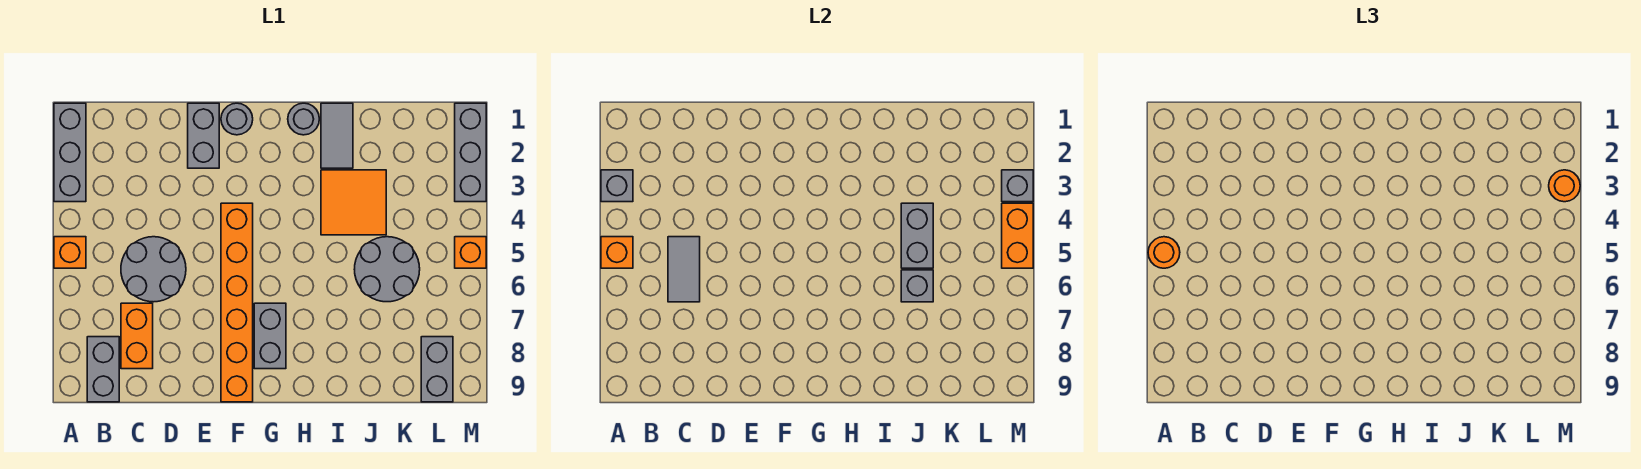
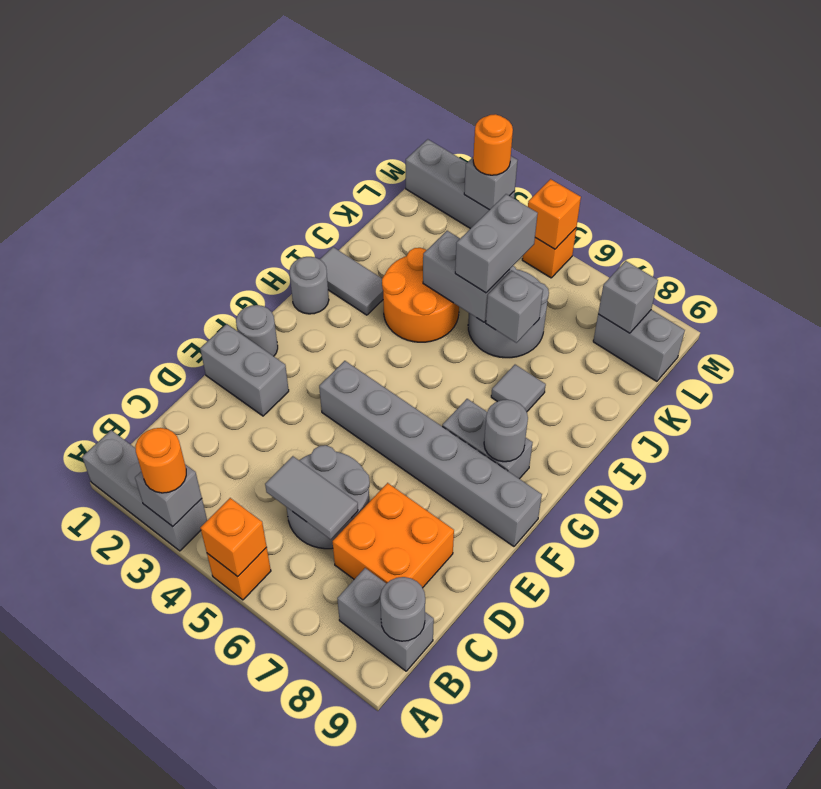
orange round brick A5 level 3 -> orange round brick A3 level 3
none -> grey round brick B9 level 2
orange brick C7:C8 level 1 -> orange brick C7:D8 level 1
orange brick F4:F9 level 1 -> grey brick F4:F9 level 1
none -> grey round brick G8 level 2
orange tile I3:J4 level 1 -> orange round brick I3:J4 level 1
none -> grey tile I7 level 1
none -> grey brick J5:K5 level 3
none -> grey brick L8 level 2
orange brick M4:M5 level 2 -> orange brick M5 level 2

